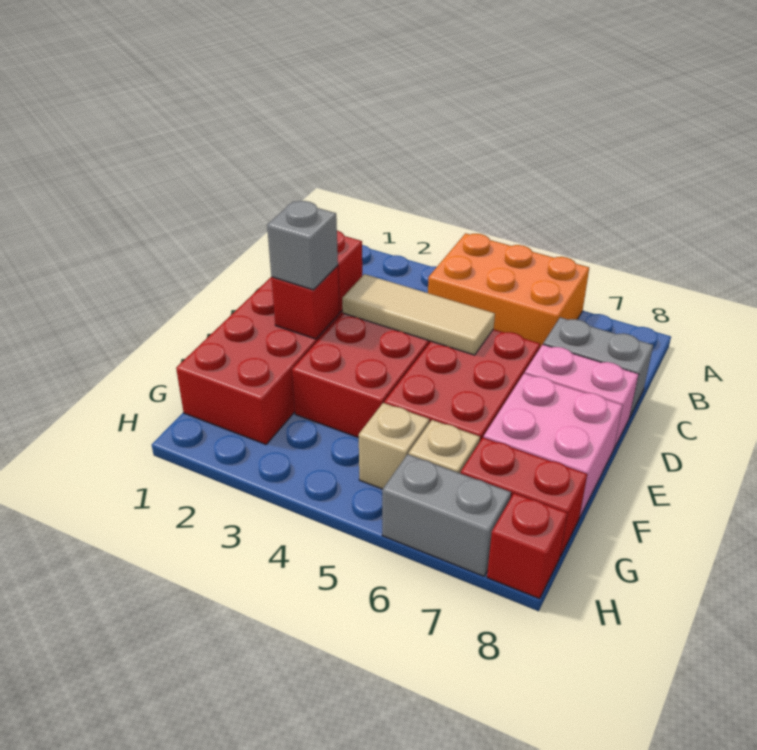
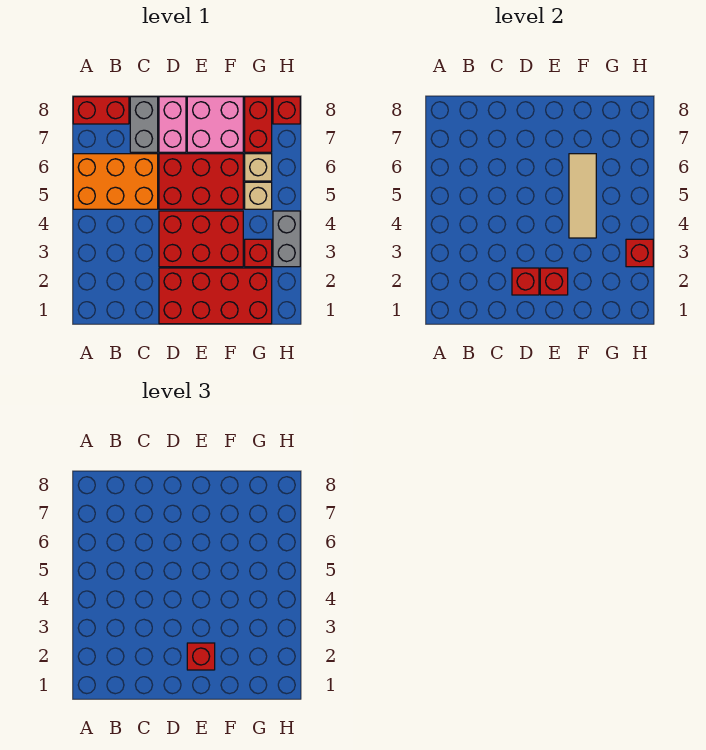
orange brick A4:B6 level 1 -> orange brick A5:C6 level 1
none -> red brick A8:B8 level 1
tan tile D3:D5 level 2 -> tan tile F4:F6 level 2
grey brick E2 level 3 -> red brick E2 level 3
none -> red brick G3 level 1
none -> red brick H3 level 2
grey brick H6:H7 level 1 -> grey brick H3:H4 level 1

